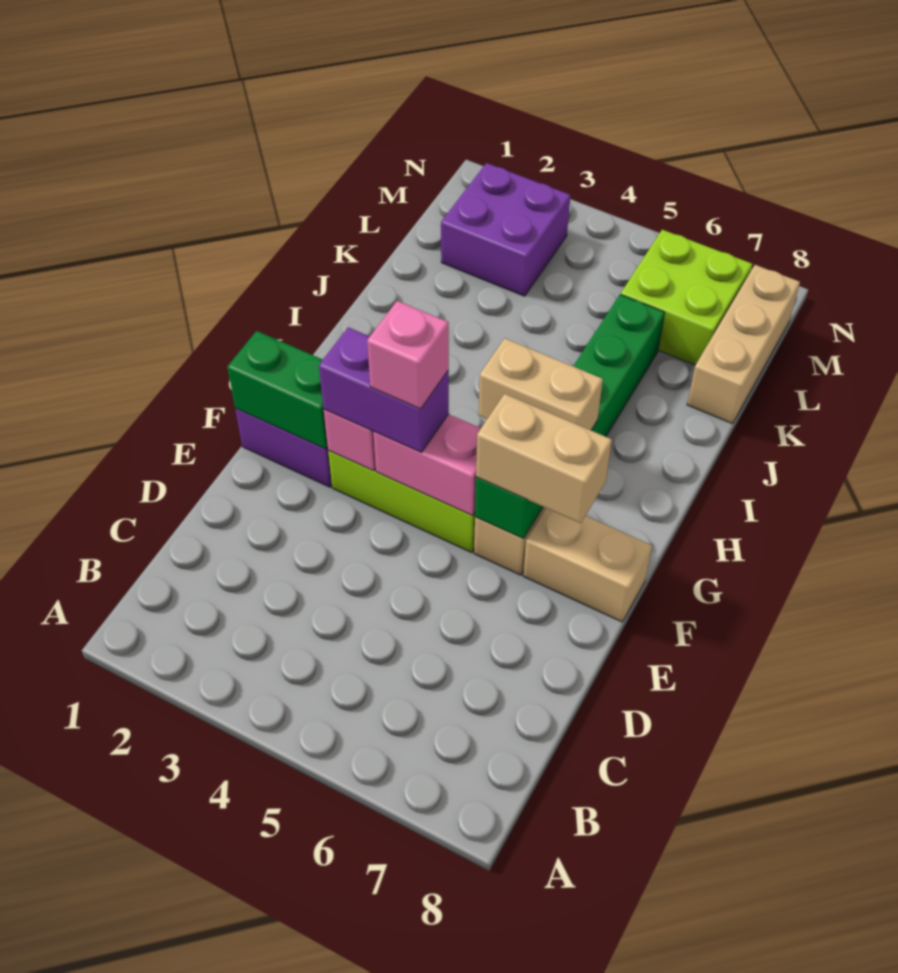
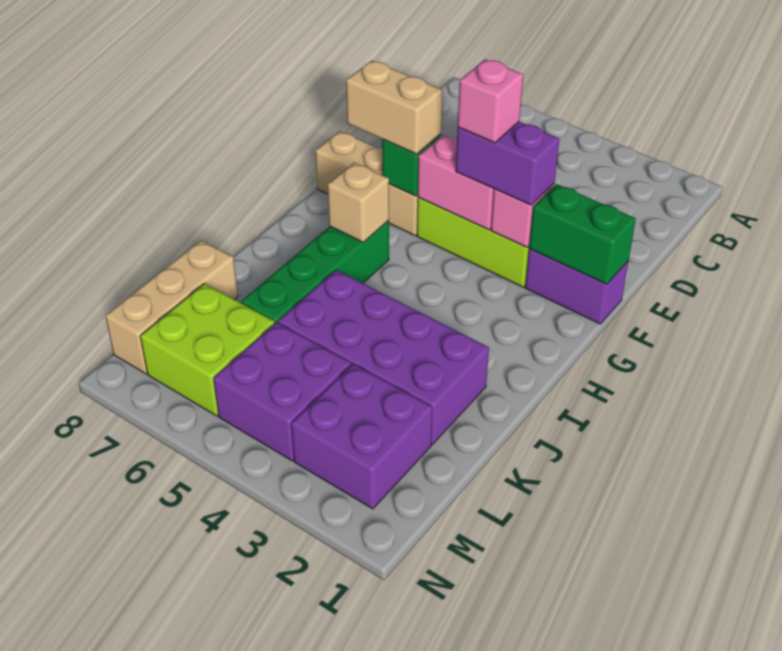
tan brick H5:H6 level 2 -> tan brick H6 level 2
none -> purple brick J2:K5 level 1
none -> purple brick L4:M5 level 1

